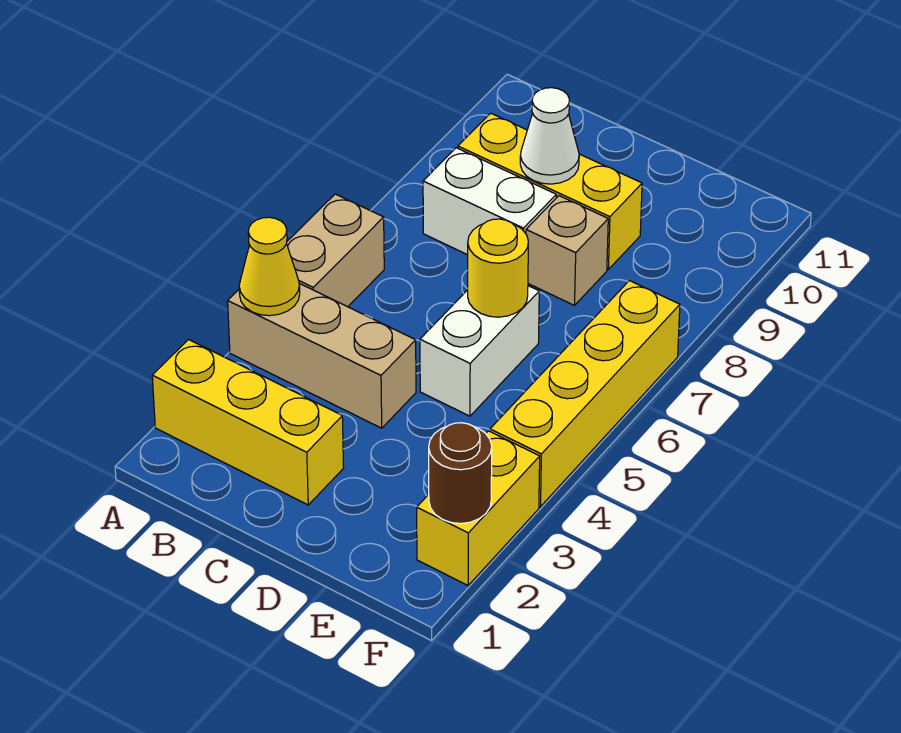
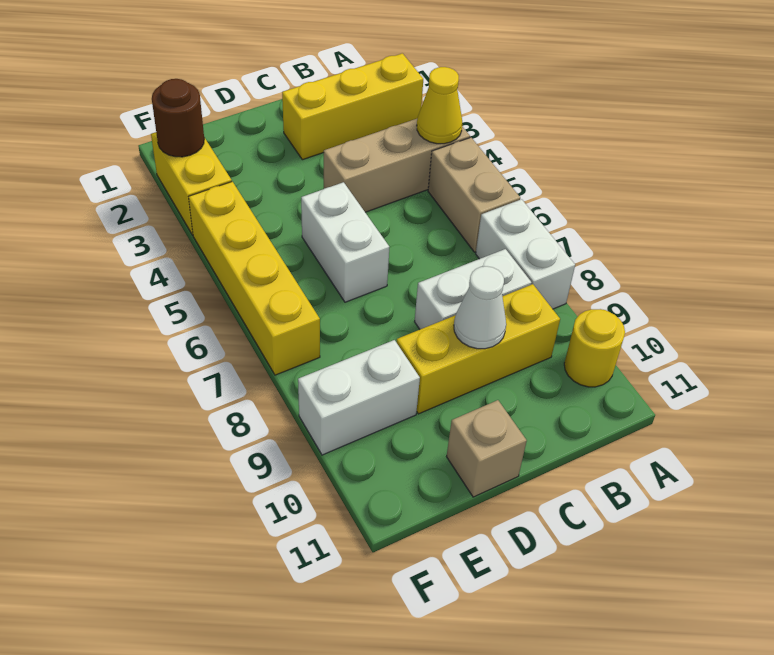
none -> white brick A7:A8 level 1
yellow round brick D6 level 2 -> yellow round brick A10 level 1
tan brick D8 level 1 -> tan brick D11 level 1
none -> white brick E9:F9 level 1

